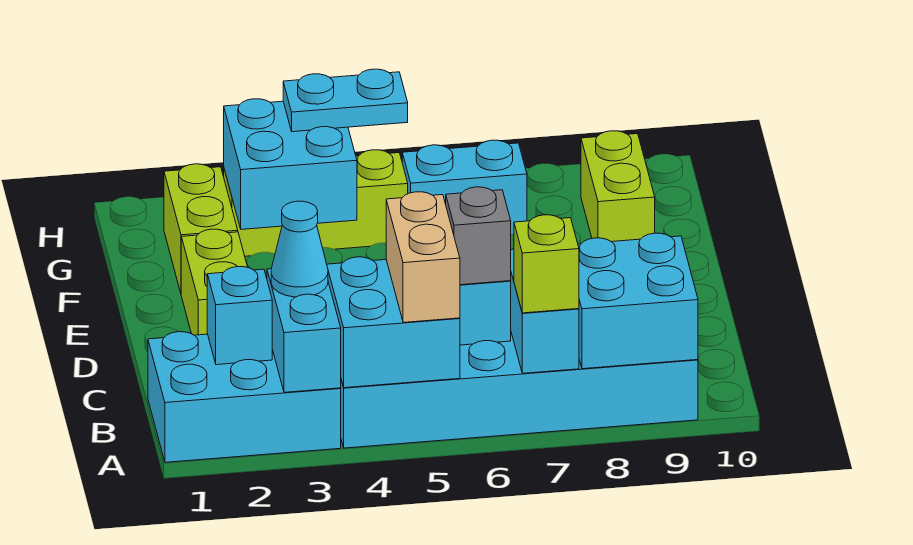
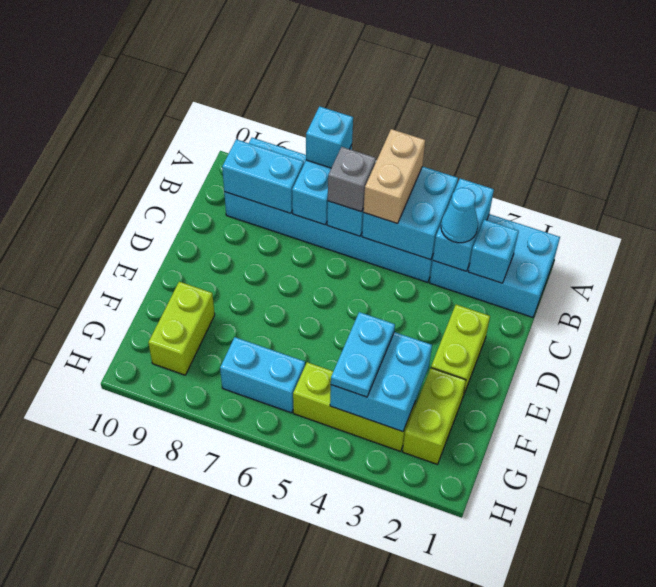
lime brick A7 level 3 -> cyan brick A7 level 3
cyan brick A8:B9 level 2 -> cyan brick B8:B9 level 2
cyan plate G4:G5 level 3 -> cyan plate F4:G4 level 3

